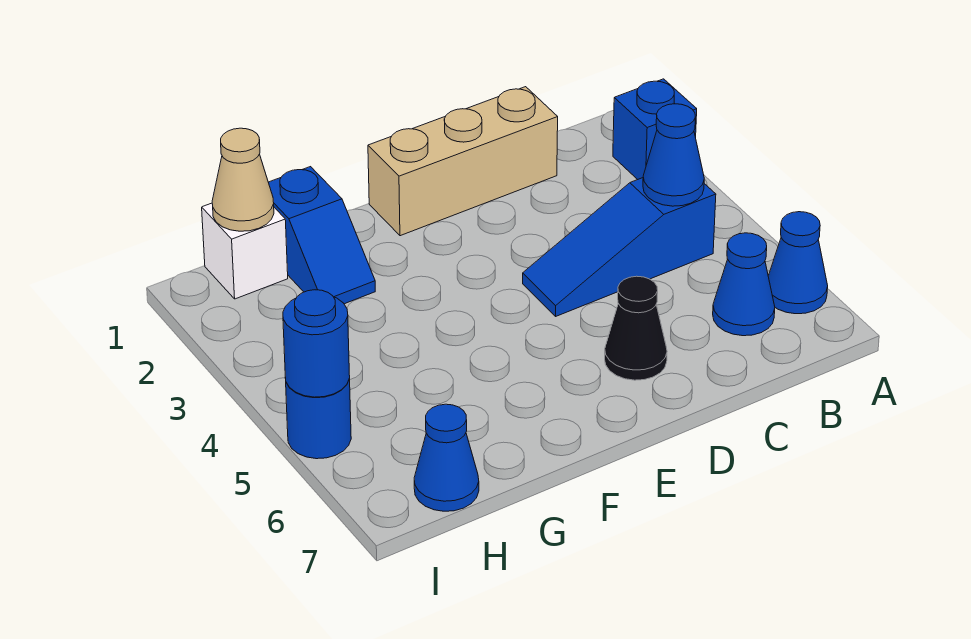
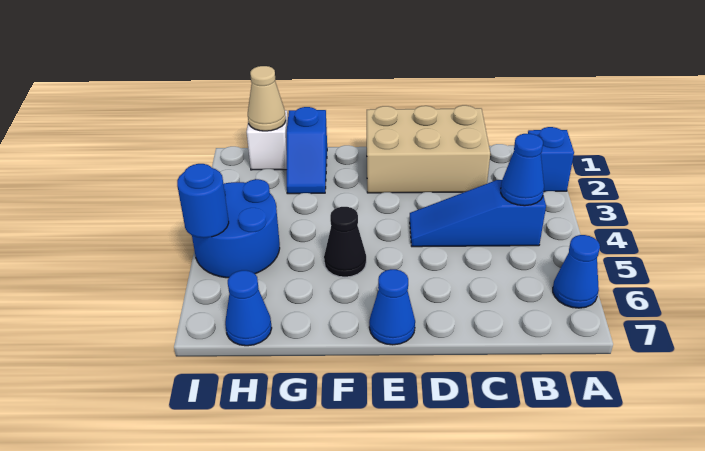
blue cone B6 level 1 -> blue cone E7 level 1
tan brick C1:E1 level 1 -> tan brick C1:E2 level 1
black cone D6 level 1 -> black cone F5 level 1
blue round brick I5 level 1 -> blue round brick H4:I5 level 1

